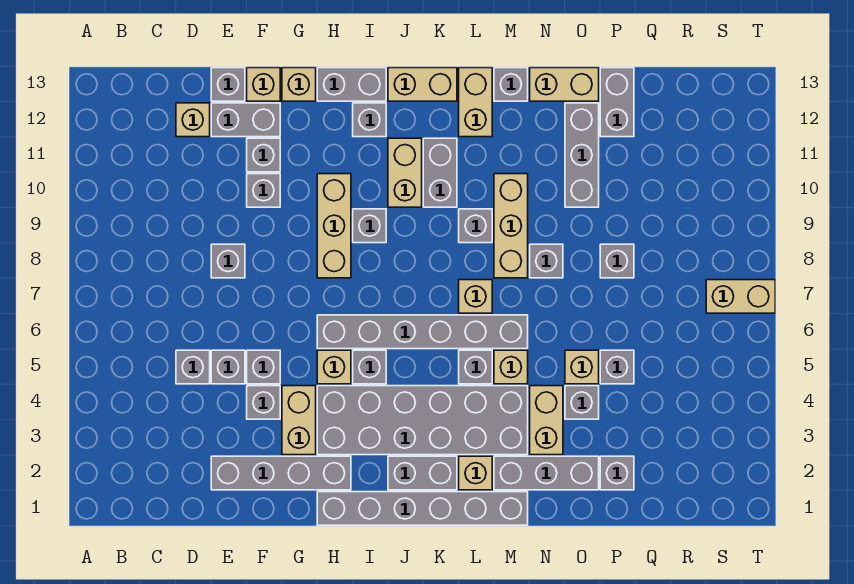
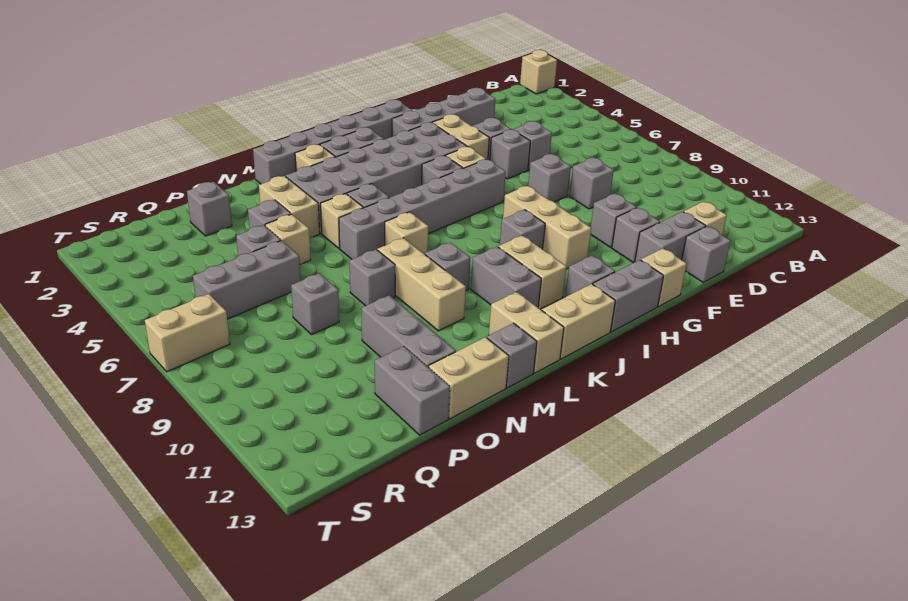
grey brick D5 level 1 -> grey brick F7 level 1
tan brick F13 level 1 -> tan brick A1 level 1
grey brick M2:O2 level 1 -> grey brick P6:R6 level 1

